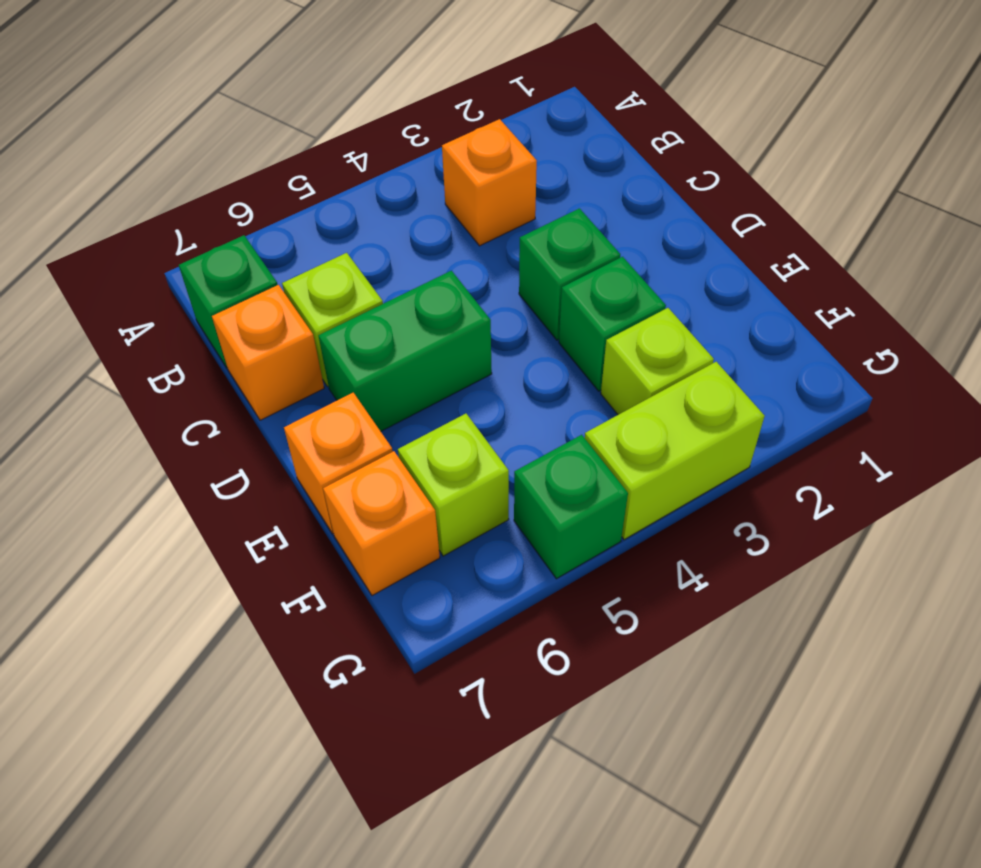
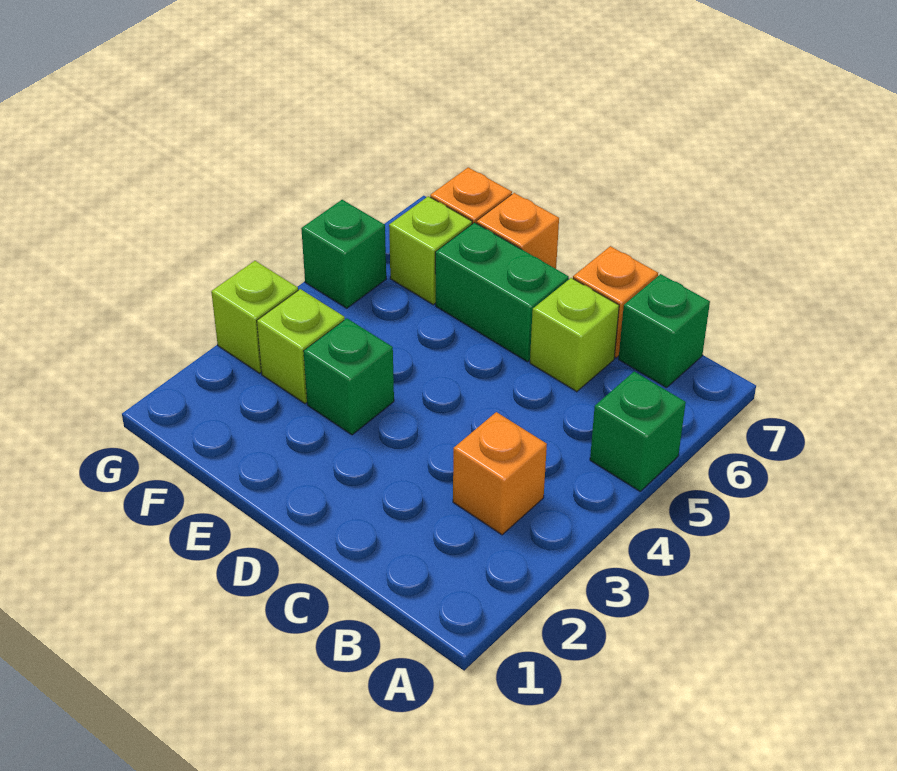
green brick D3 level 1 -> green brick A5 level 1
green brick D5:D6 level 1 -> green brick D6:E6 level 1
lime brick G3:G4 level 1 -> lime brick G3 level 1

